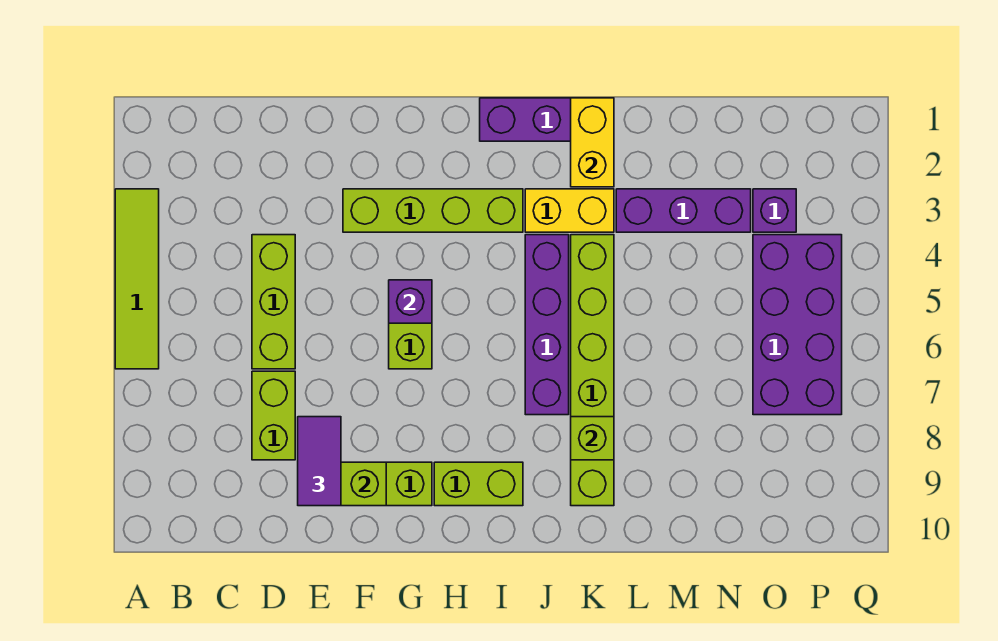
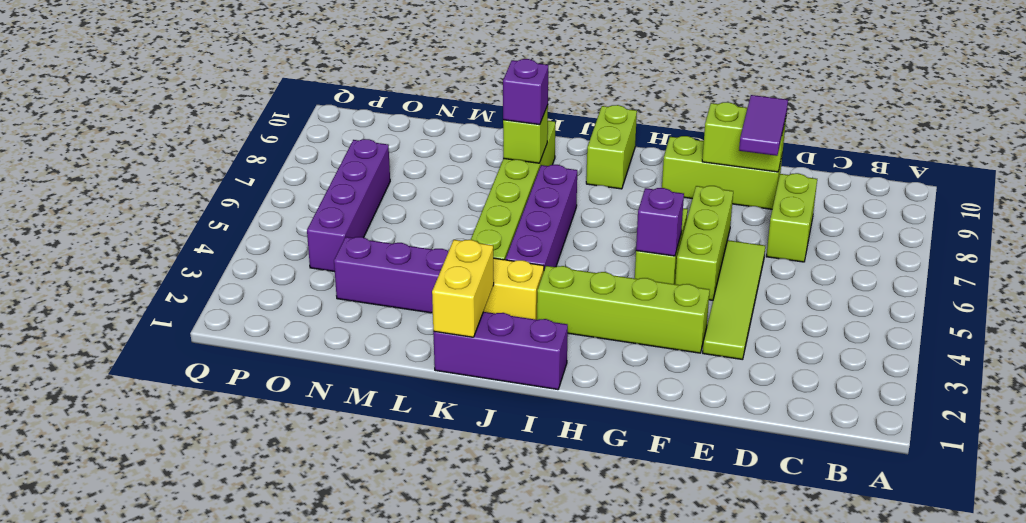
lime tile A3:A6 level 1 -> lime tile E3:E6 level 1
lime brick D4:D6 level 1 -> lime brick F5:F7 level 1
lime brick H9:I9 level 1 -> lime brick I9:I10 level 1
purple brick O3 level 1 -> purple brick K8 level 3
purple brick O4:P7 level 1 -> purple brick O4:O7 level 1

